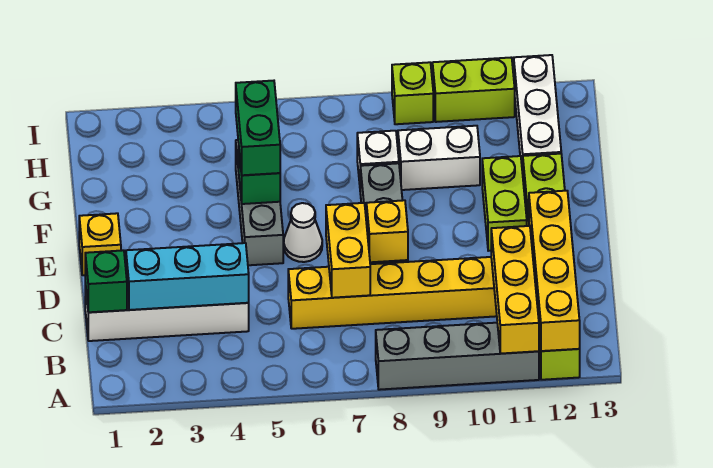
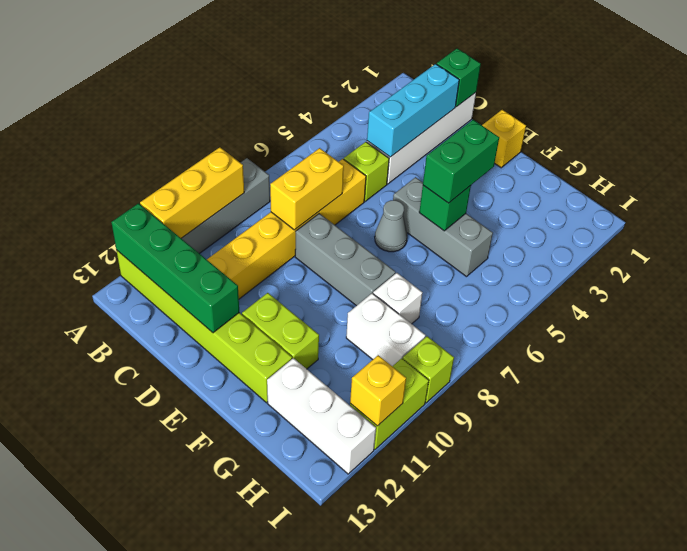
yellow brick A11:C11 level 2 -> yellow brick A9:A11 level 2
yellow brick A12:D12 level 2 -> green brick A12:D12 level 2
none -> lime brick C5 level 1
yellow brick C7:D7 level 2 -> yellow brick C7:C8 level 2
yellow brick D8 level 2 -> yellow brick I11 level 2
white cone E6 level 1 -> grey cone E6 level 1
green brick F5:G5 level 3 -> green brick F4:F5 level 3
white brick G9:G10 level 1 -> white brick G9:H9 level 1

